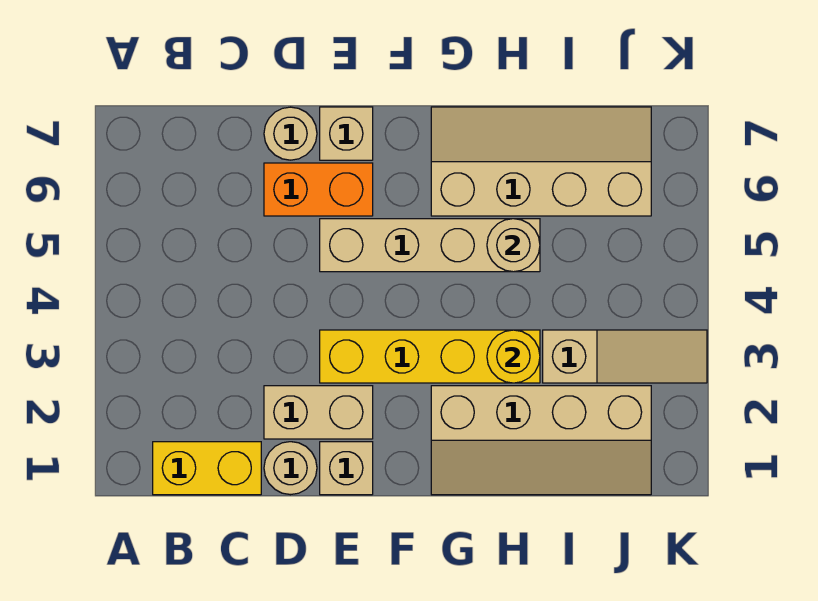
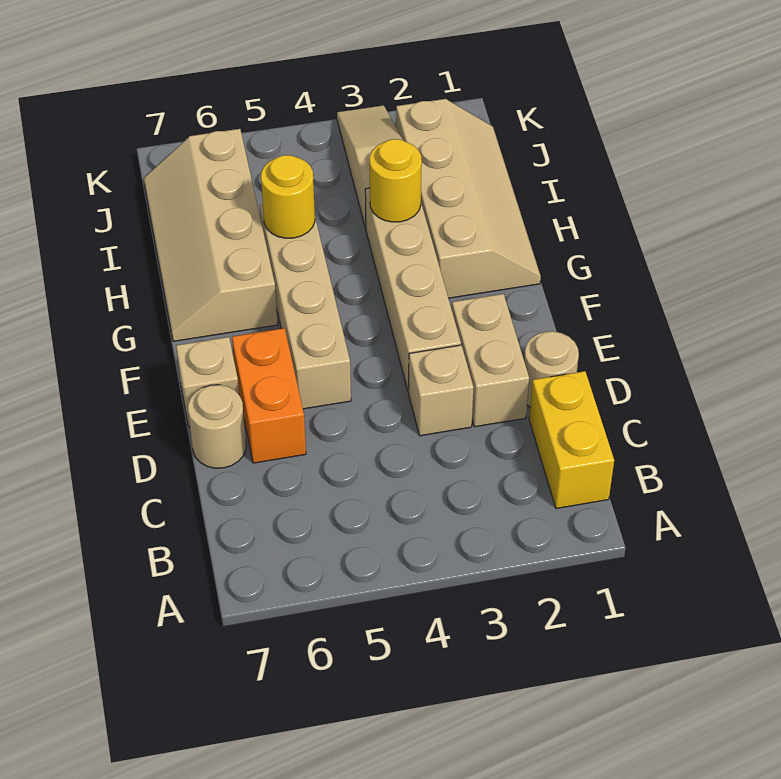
tan brick E1 level 1 -> tan brick D3 level 1
yellow brick E3:H3 level 1 -> tan brick E3:H3 level 1
tan round brick H5 level 2 -> yellow round brick H5 level 2

